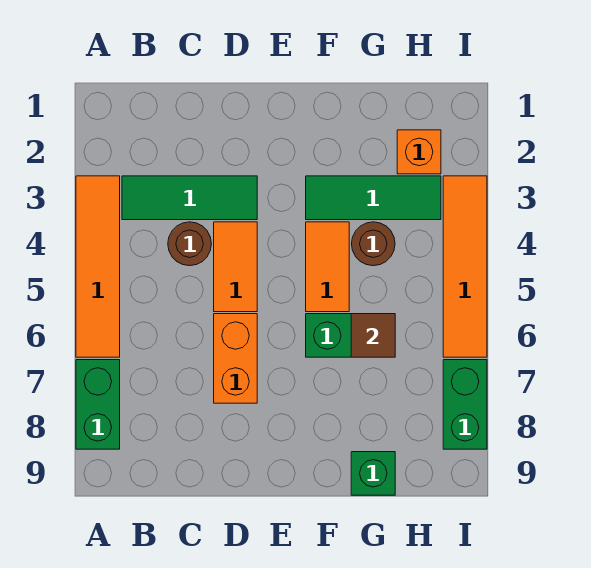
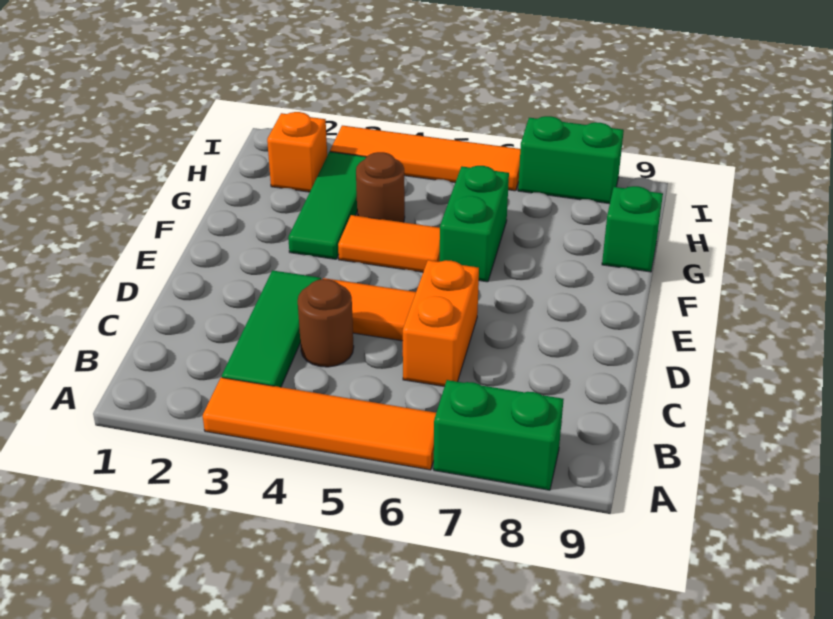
orange brick D6:D7 level 1 -> orange brick C6:D6 level 1
brown tile G6 level 2 -> none

